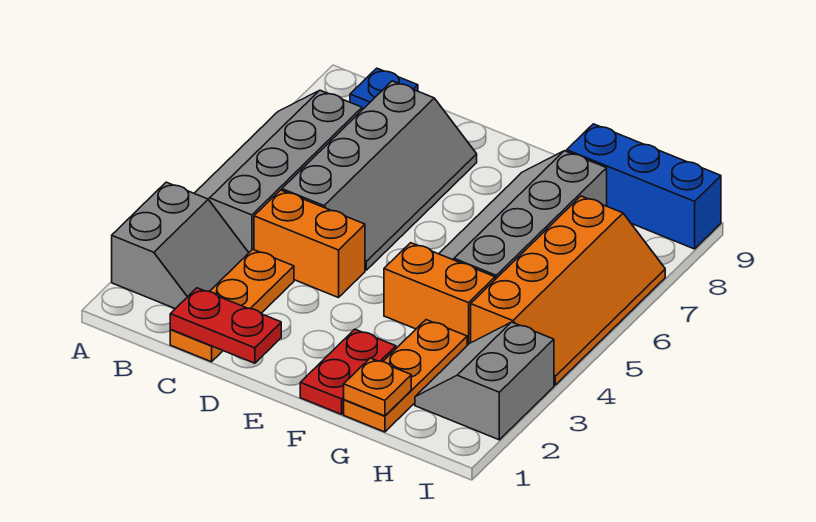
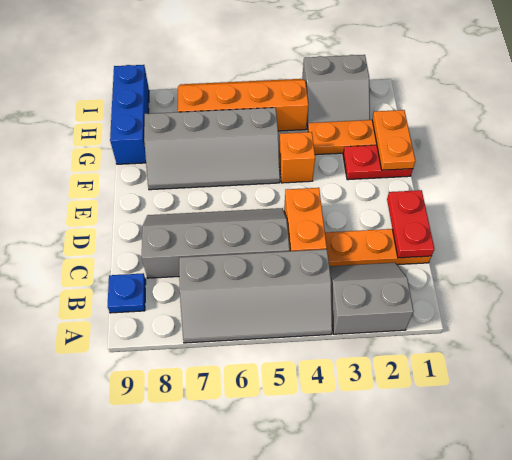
orange brick F4:G4 level 1 -> orange brick F4 level 1
orange plate G1 level 2 -> orange plate F1:G1 level 2

